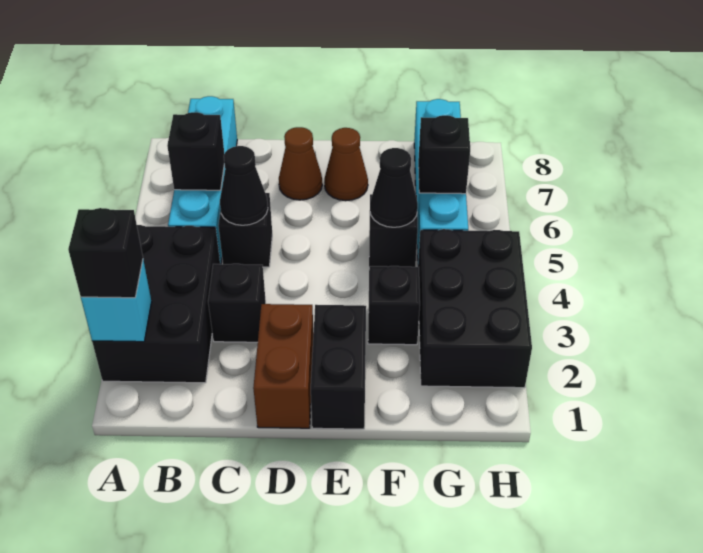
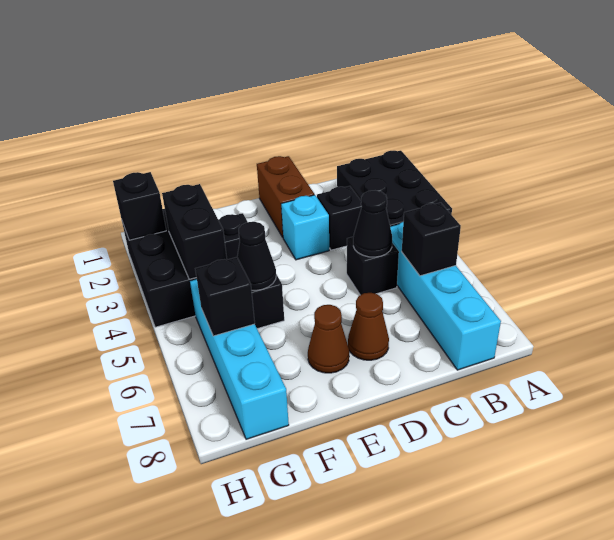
cyan brick A2 level 2 -> cyan brick D3 level 1
black brick A2 level 3 -> black brick H2 level 2
black brick E1:E2 level 1 -> black brick G3:G4 level 2

